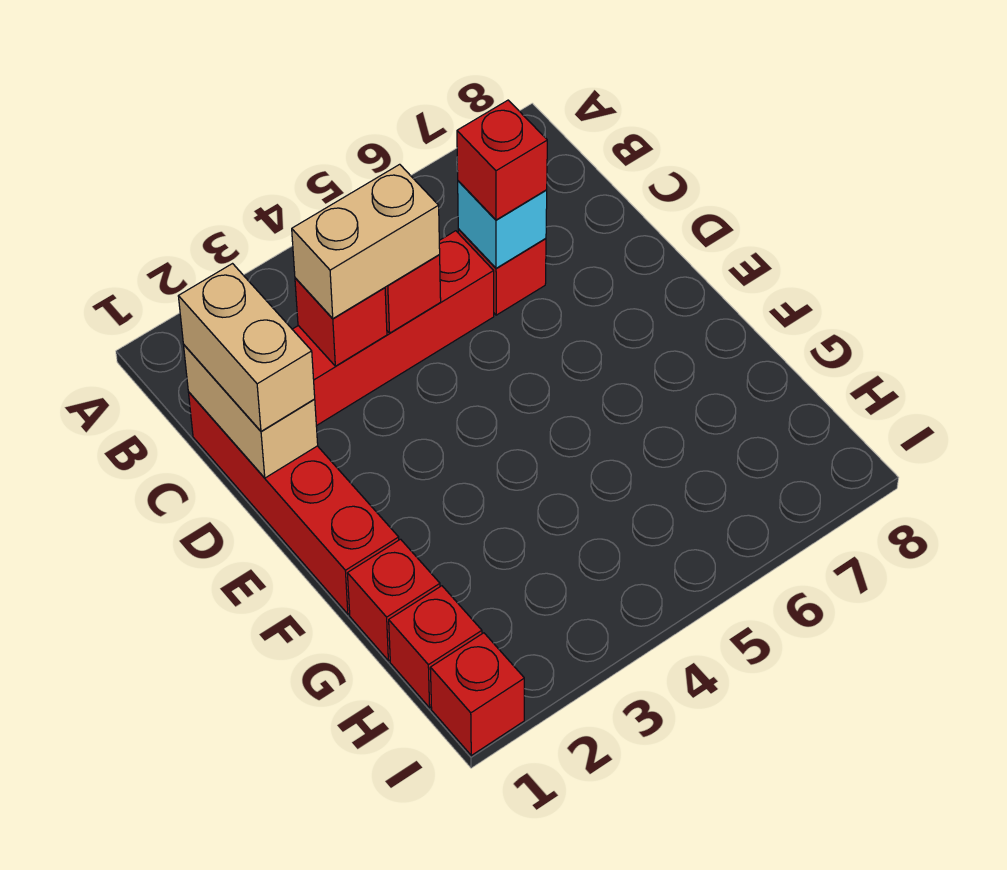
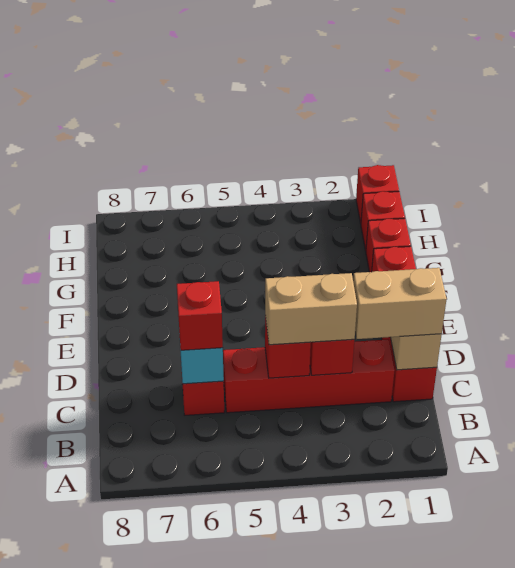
tan brick C1:D1 level 3 -> tan brick C1:C2 level 3

